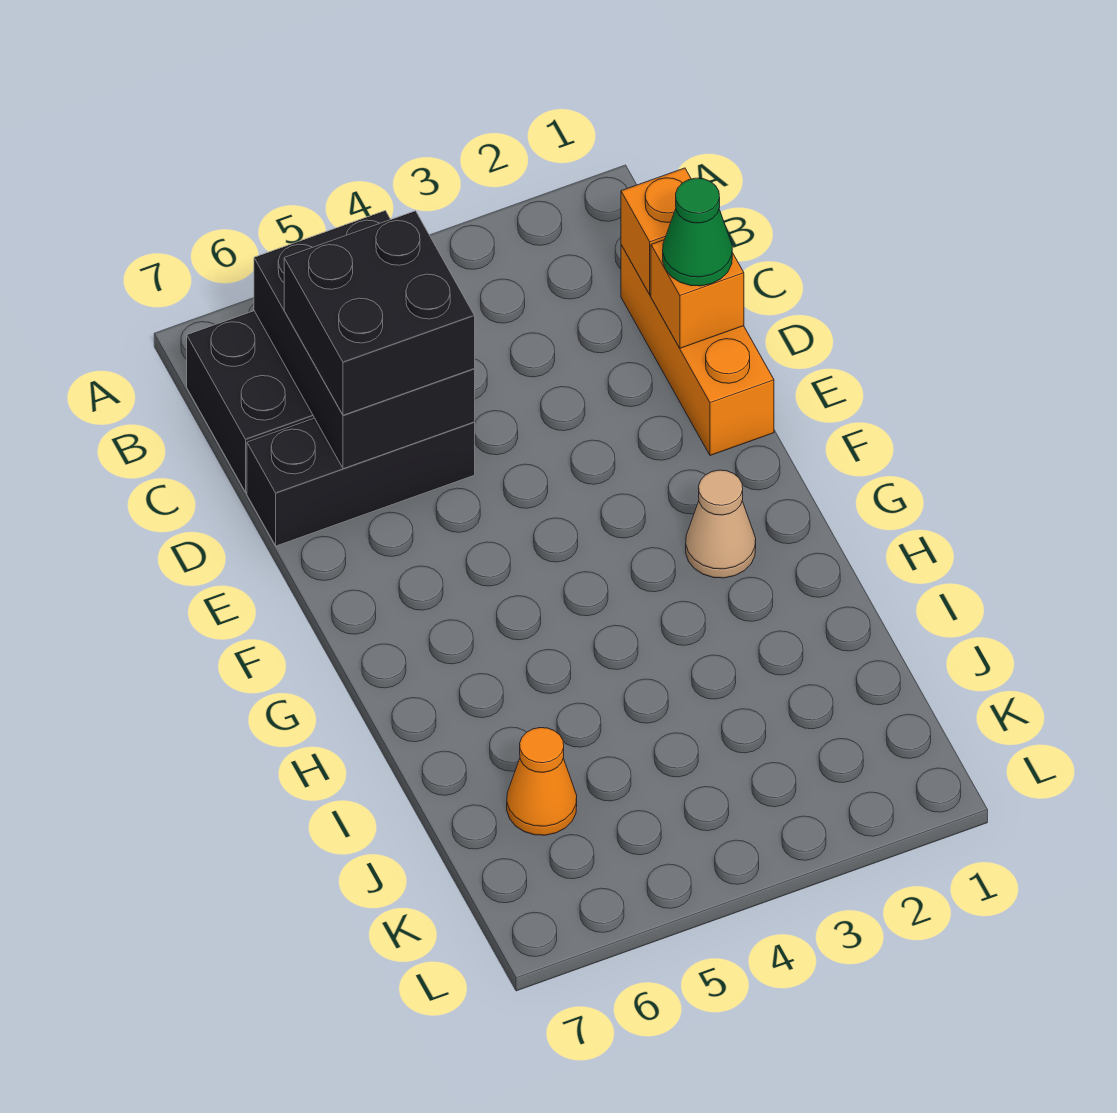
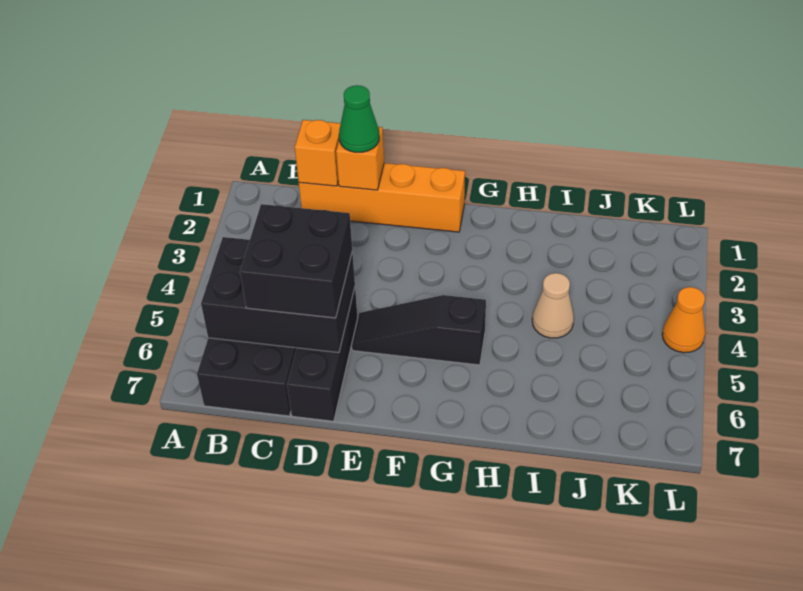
orange brick C1:E1 level 1 -> orange brick C1:F1 level 1
none -> black slope E5:G5 level 1 top G
tan cone G2 level 1 -> tan cone I4 level 1
orange cone J6 level 1 -> orange cone L4 level 1

